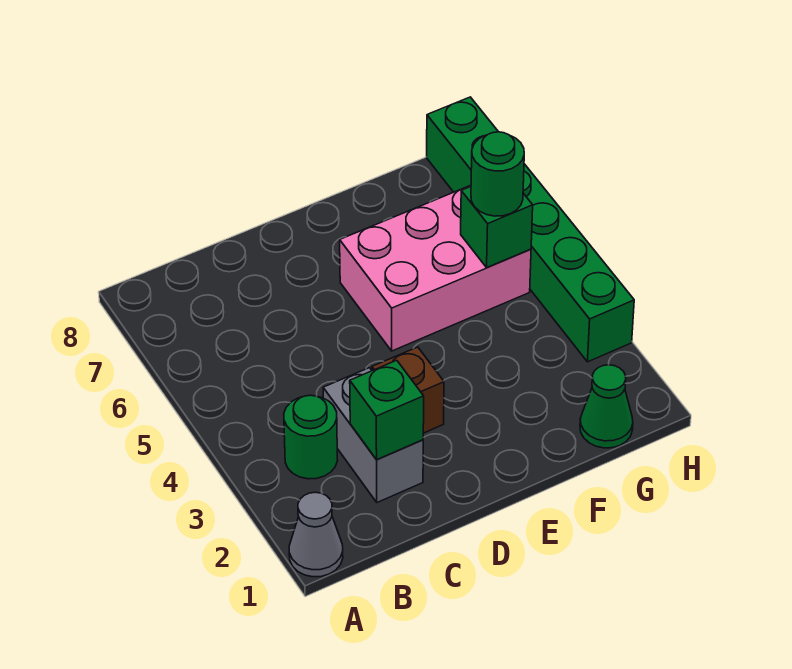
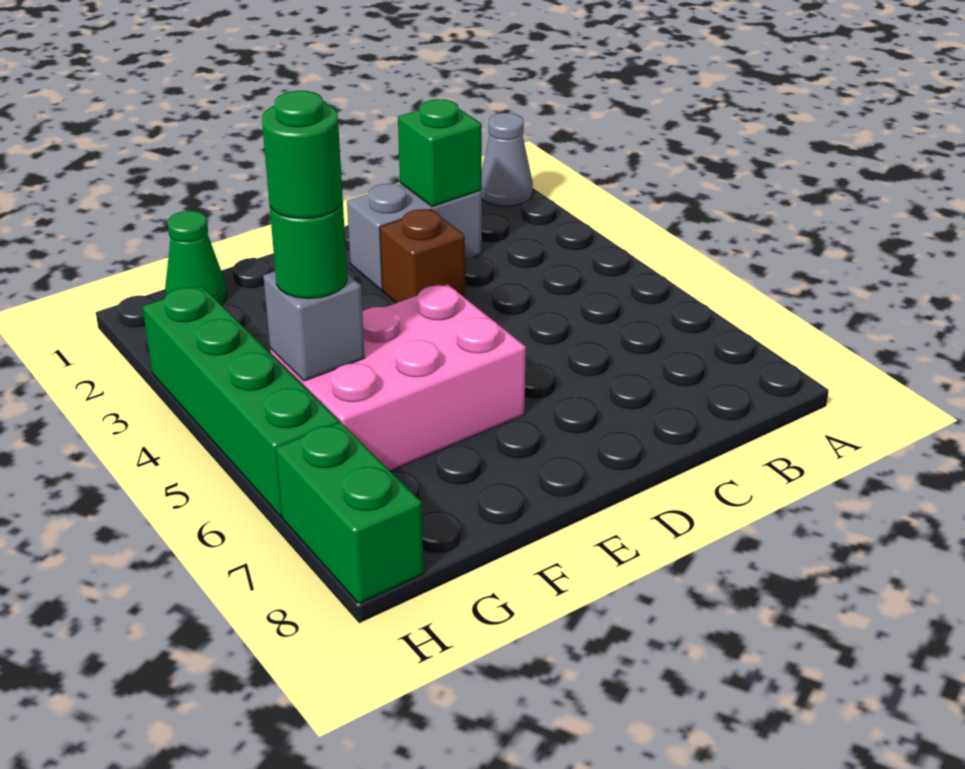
green round brick B3 level 1 -> green round brick G5 level 4
grey brick C2:C3 level 1 -> grey brick C2:D2 level 1
green brick G5 level 2 -> grey brick G5 level 2

